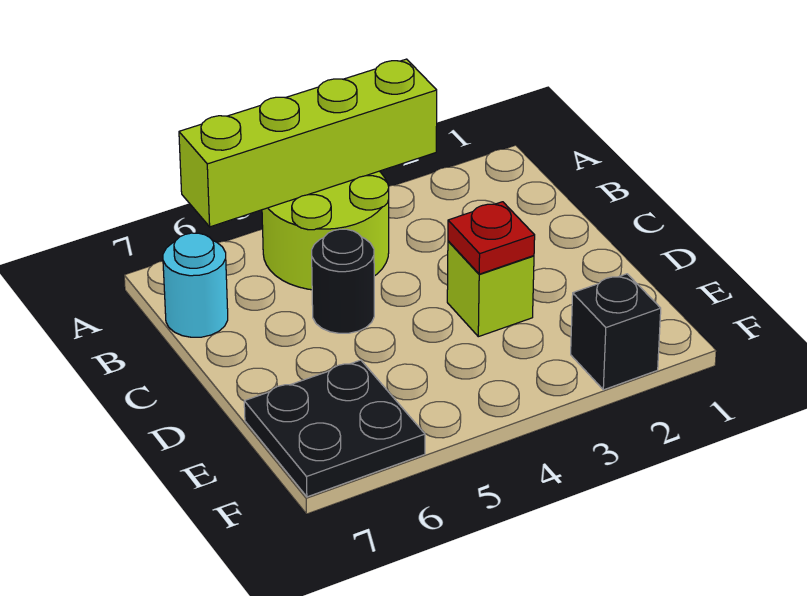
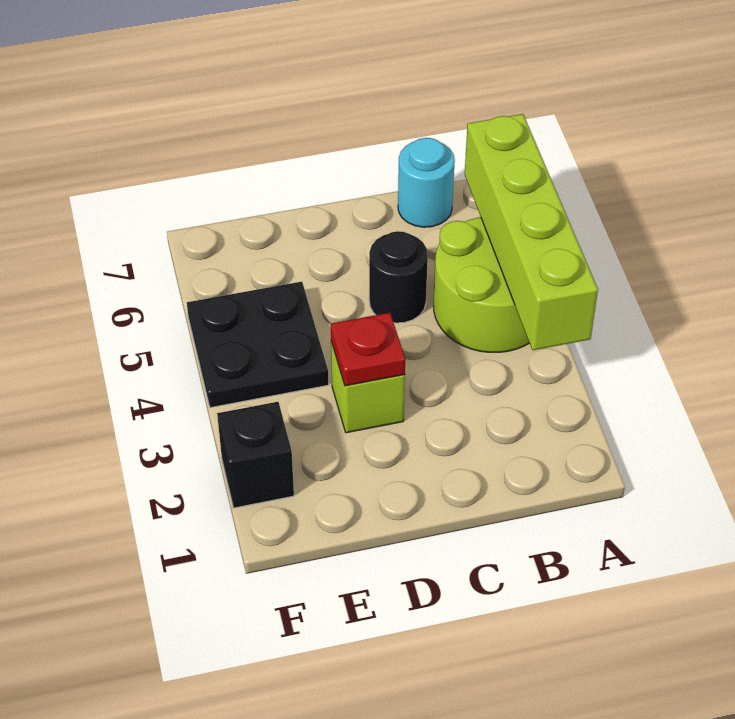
black plate E6:F7 level 1 -> black plate E4:F5 level 1

